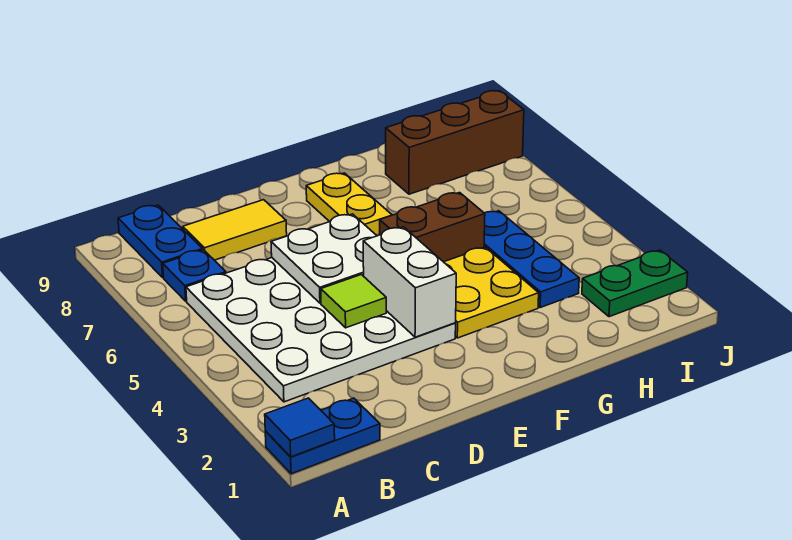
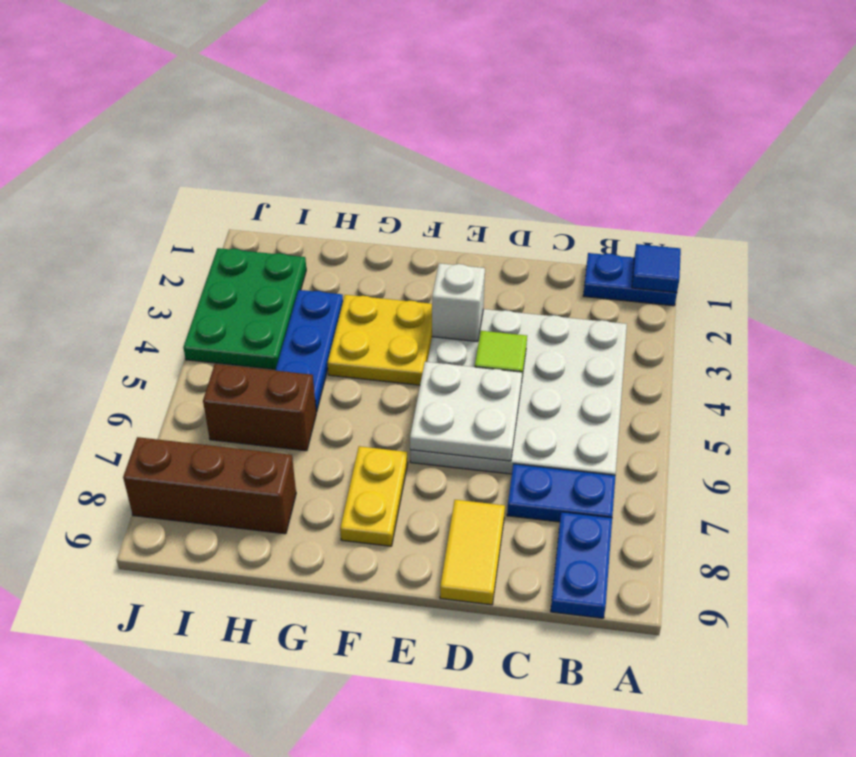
blue plate B7 level 1 -> blue plate B7:C7 level 1
yellow tile C8:D8 level 1 -> yellow tile D8:D9 level 1
white brick E3:E4 level 2 -> white brick E3 level 2
brown brick F5:G5 level 1 -> brown brick H6:I6 level 1
green plate I2:J2 level 1 -> green plate I2:J4 level 1

